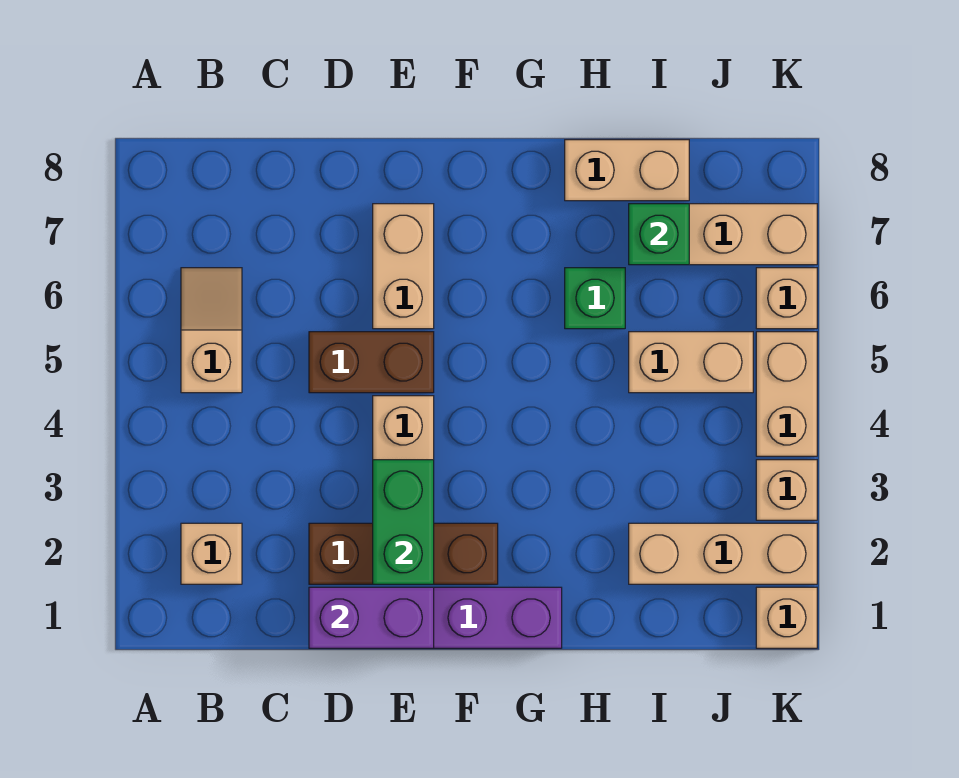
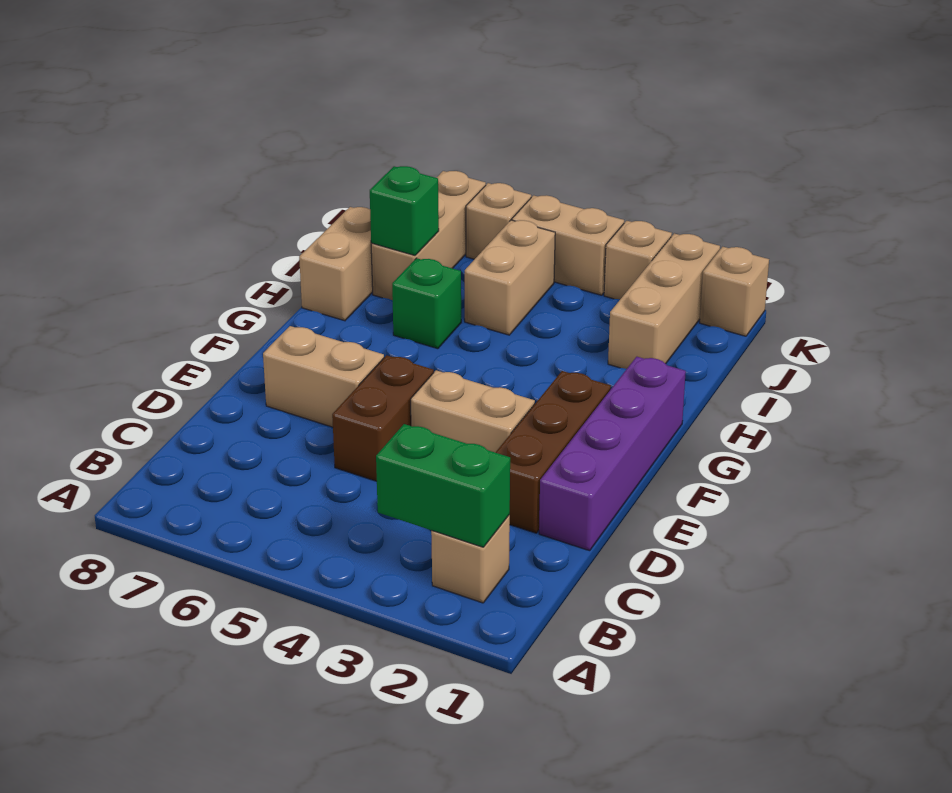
tan slope B5:B6 level 1 top 5 -> none
purple brick D1:E1 level 2 -> none
green brick E2:E3 level 2 -> green brick B2:B3 level 2

